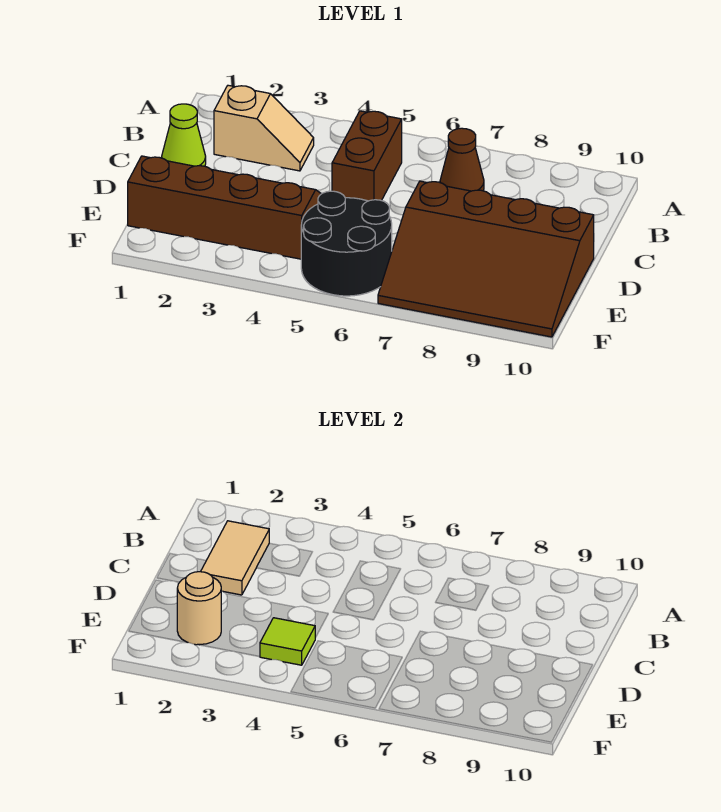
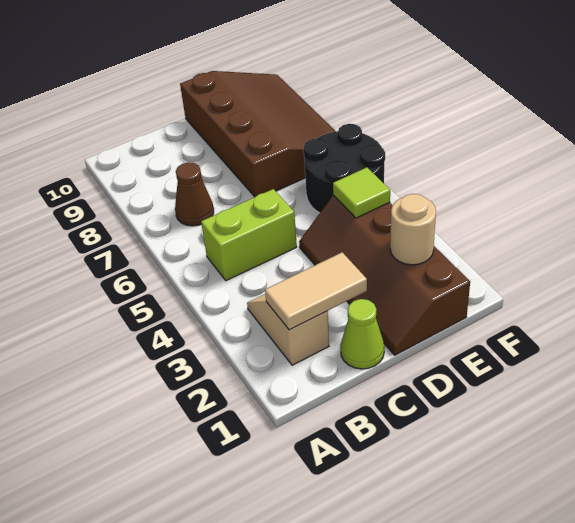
brown brick B5:C5 level 1 -> lime brick B5:C5 level 1

